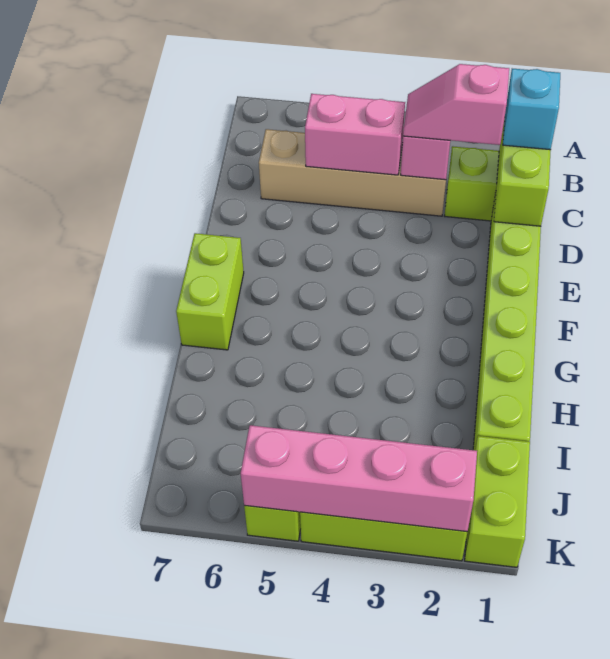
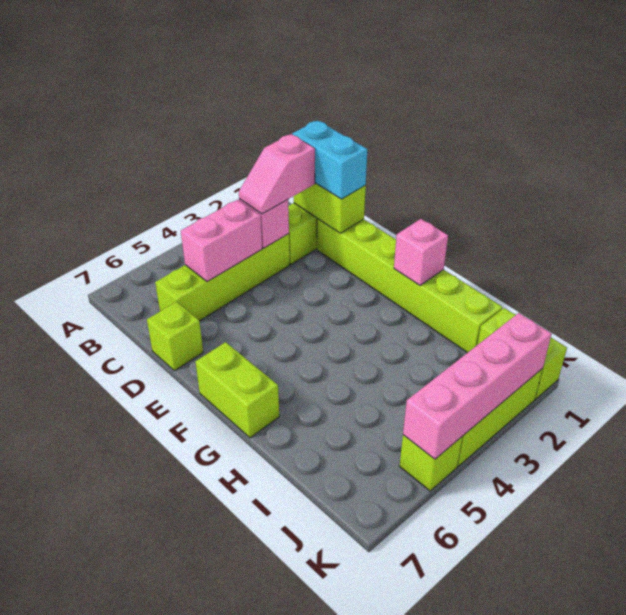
cyan brick C1 level 3 -> cyan brick C1:D1 level 3
tan brick C3:C6 level 1 -> lime brick C3:C6 level 1
none -> lime brick D7 level 1
none -> pink brick G1 level 2

